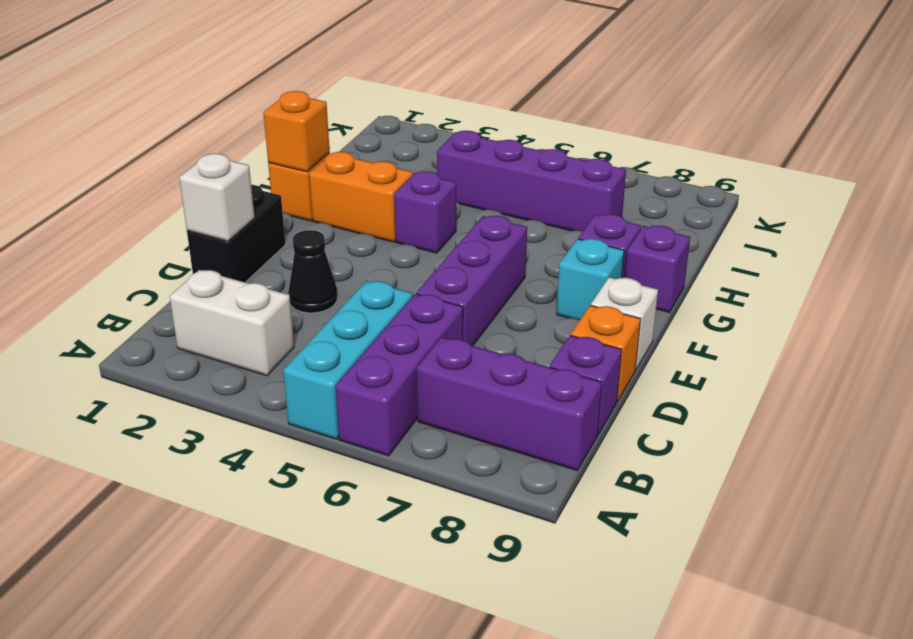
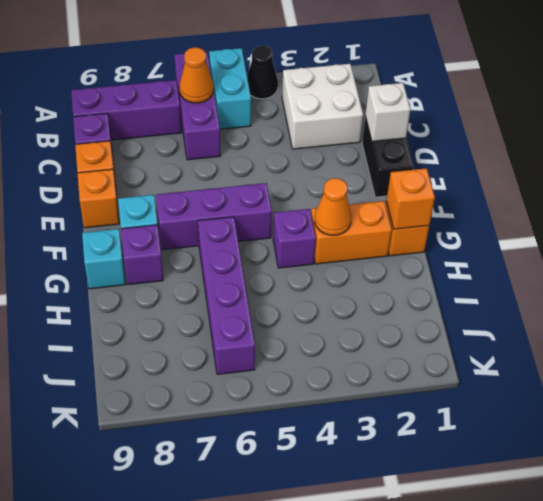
cyan brick A5:C5 level 1 -> cyan brick A5:B5 level 1
white brick B2:B3 level 1 -> white brick B2:C3 level 1
none -> orange cone B6 level 2
black cone D3 level 1 -> black cone A4 level 1
purple brick D6:F6 level 1 -> purple brick F5:F7 level 1
white brick E9 level 1 -> orange brick E9 level 1
none -> orange cone G3 level 2
purple brick G9 level 1 -> cyan brick G9 level 1
purple brick I4:I7 level 1 -> purple brick G6:J6 level 1

